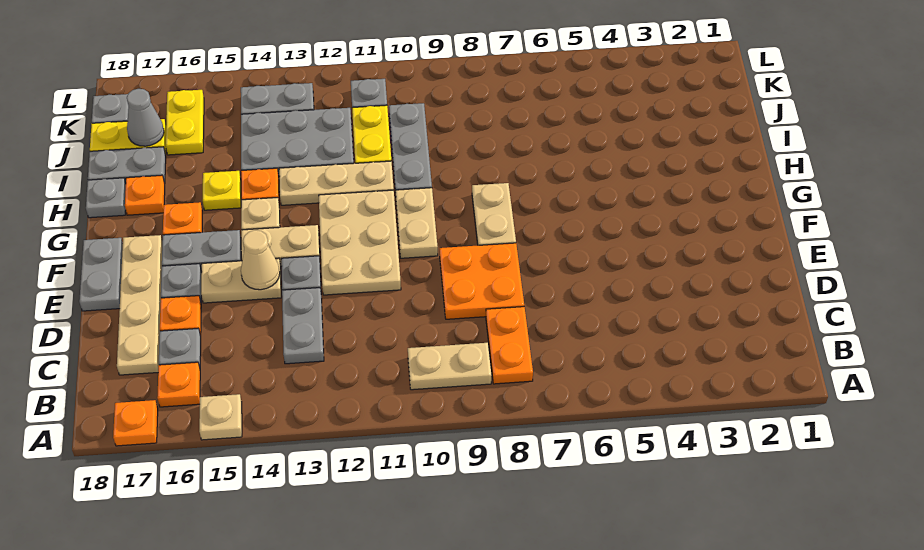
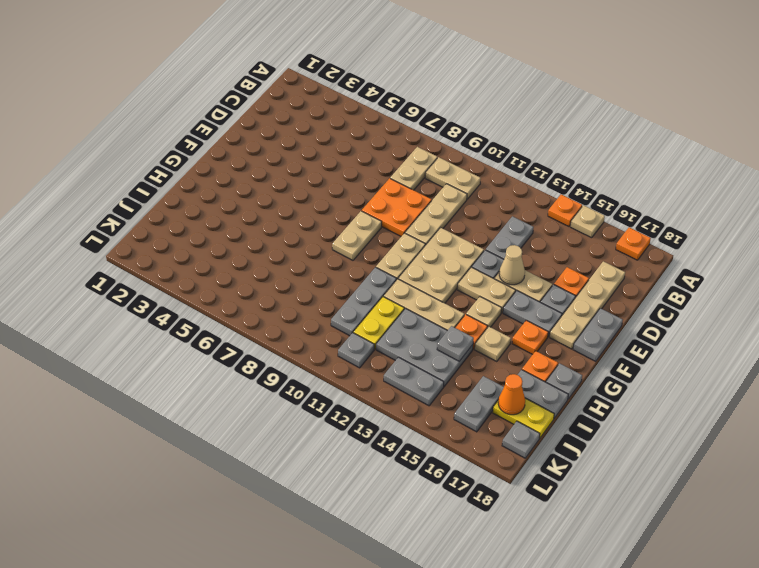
orange plate B8:C8 level 1 -> tan plate B8:C8 level 1
orange plate B16 level 1 -> orange plate A14 level 1
none -> tan plate C10:E10 level 1
grey plate C16 level 1 -> grey plate I14 level 2
yellow plate H15 level 1 -> tan plate H15 level 1
yellow plate J16:K16 level 1 -> grey plate J16:K16 level 1
grey cone J17 level 2 -> orange cone J17 level 2

